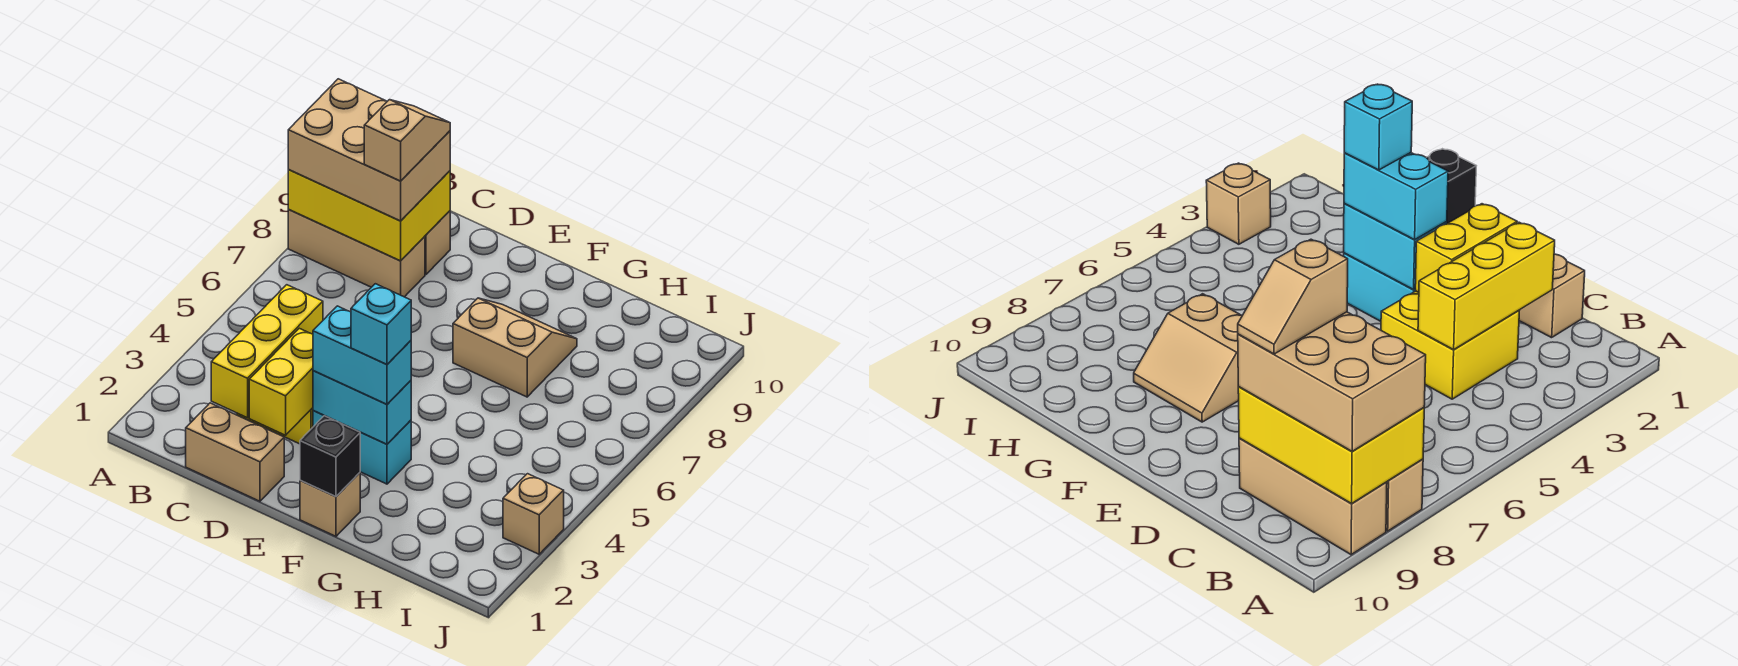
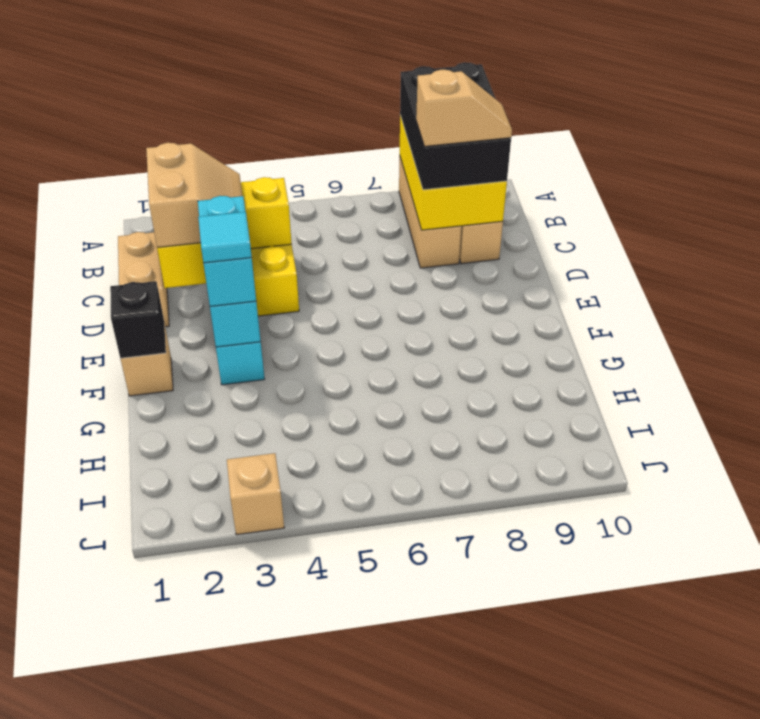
tan brick A8:C9 level 3 -> black brick A8:C9 level 3
cyan brick F3 level 4 -> cyan tile F3 level 4
tan slope F7:G8 level 1 top 7 -> tan slope C2:D3 level 3 top 2

